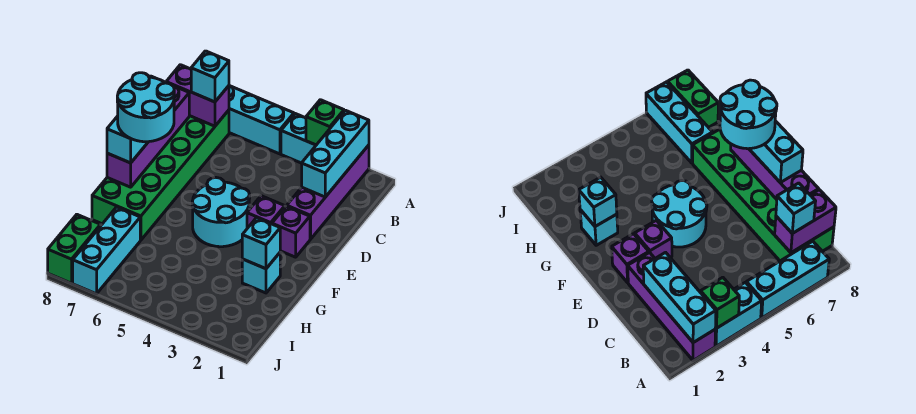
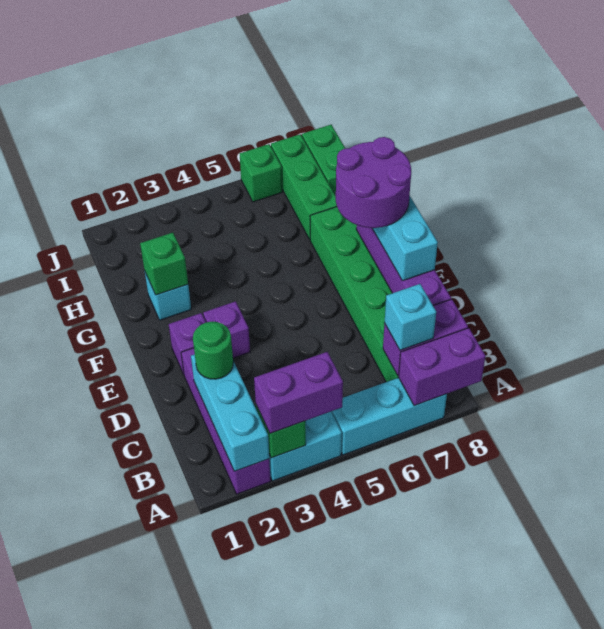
none -> purple brick A3:A4 level 3
none -> purple brick A7:A8 level 2
none -> green round brick C2 level 3
cyan round brick E4:F5 level 1 -> none
cyan round brick E7:F8 level 4 -> purple round brick E7:F8 level 4
cyan brick G2 level 2 -> green brick G2 level 2
cyan brick H7:J7 level 1 -> green brick H7:J7 level 1
none -> green brick J6 level 1

